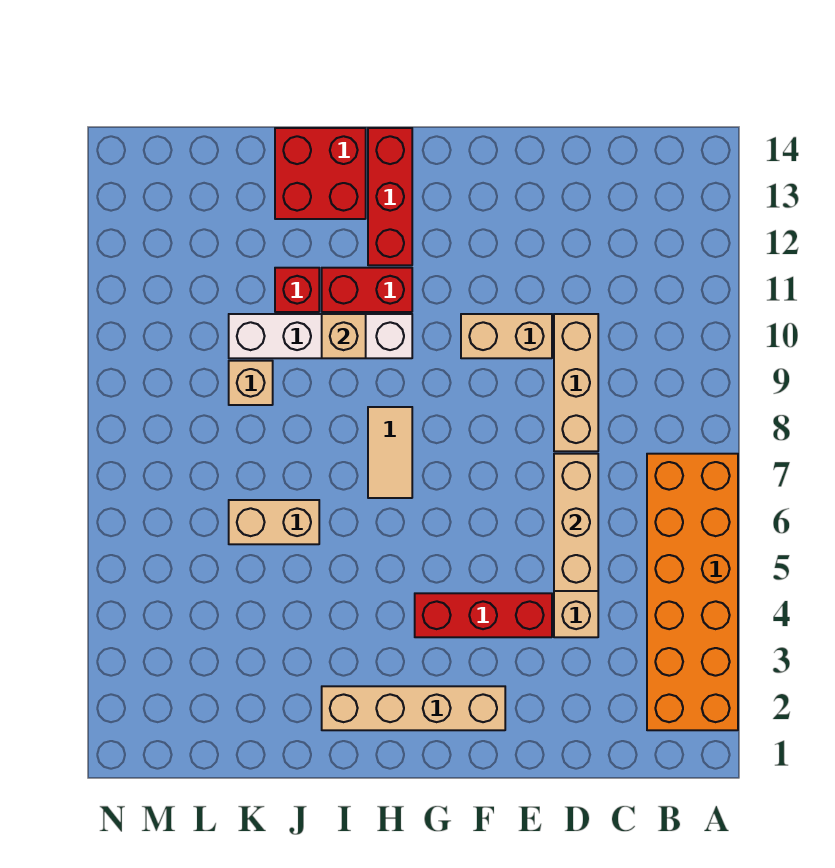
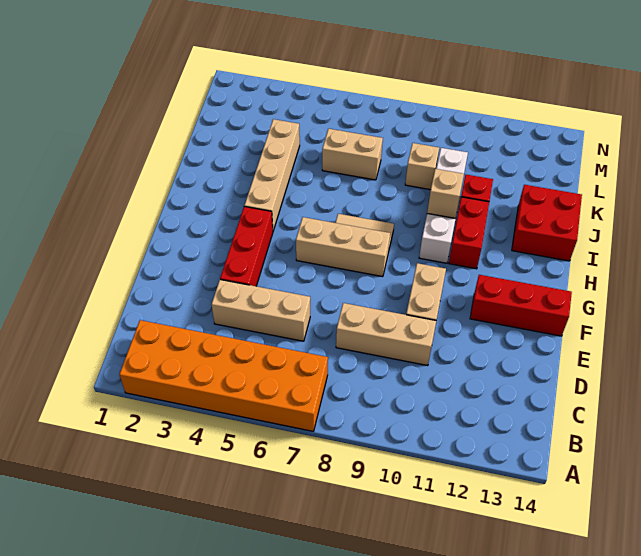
tan brick D5:D7 level 2 -> tan brick G6:G8 level 1
tan brick F2:I2 level 1 -> tan brick H4:K4 level 1
red brick H12:H14 level 1 -> red brick F12:F14 level 1
tan brick J6:K6 level 1 -> tan brick K6:K7 level 1

